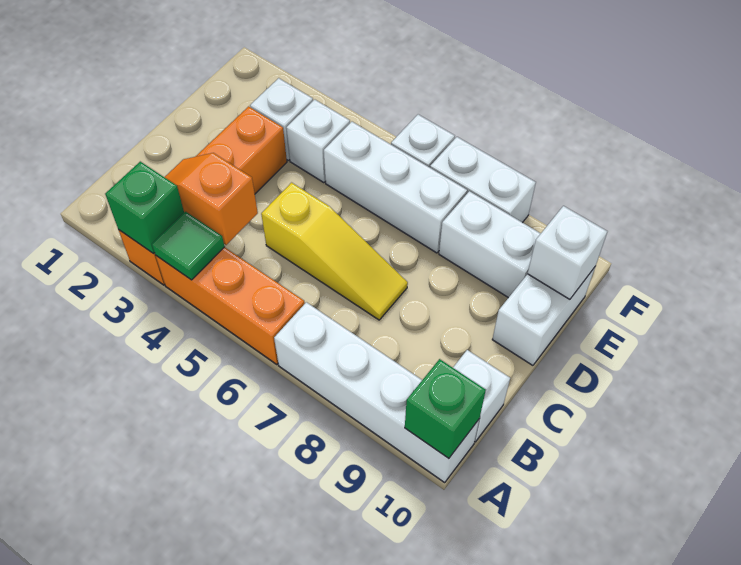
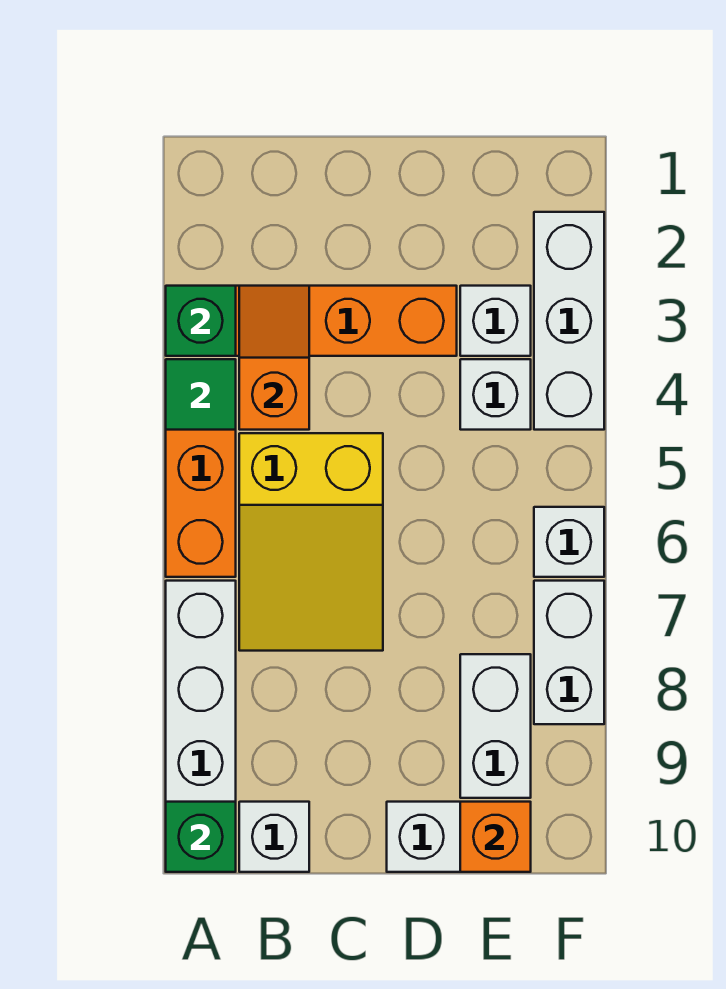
yellow slope C5:C7 level 1 top 5 -> yellow slope B5:C7 level 1 top 5
white brick E5:E7 level 1 -> white brick F2:F4 level 1
white brick E10 level 2 -> orange brick E10 level 2

